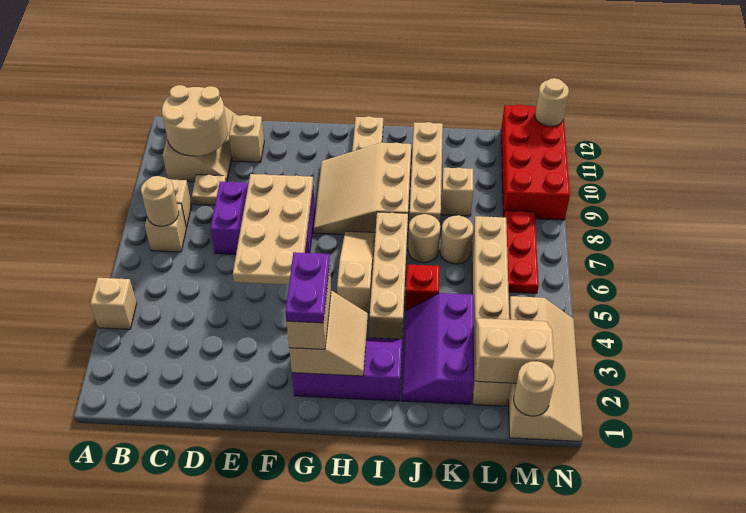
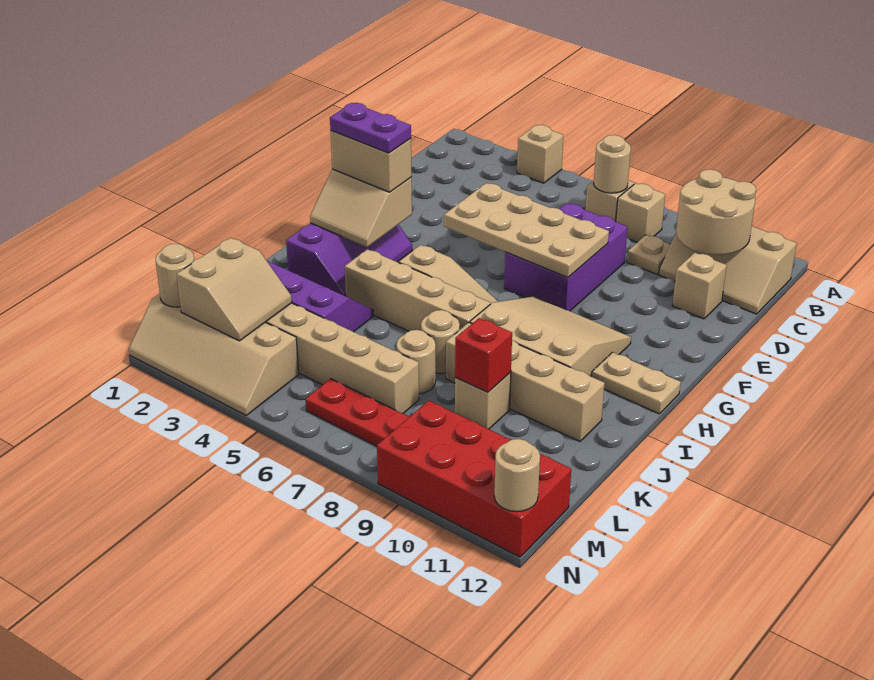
red brick J5 level 1 -> red brick K9 level 2

